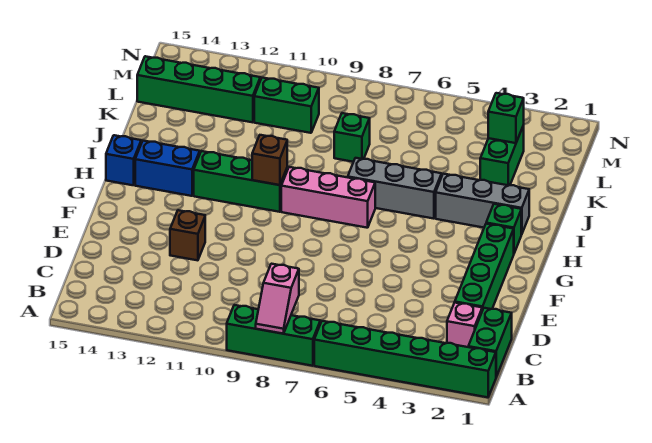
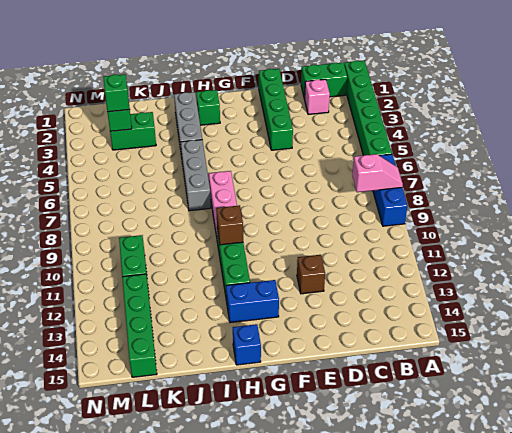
green brick A7:A9 level 1 -> blue brick A7:A9 level 1
green brick D2:G2 level 1 -> green brick E1:E4 level 1
blue brick H13:H14 level 1 -> blue brick G13:H13 level 1
green brick K8 level 1 -> green brick L3 level 3

